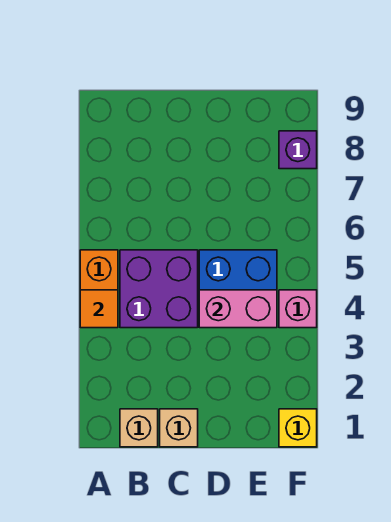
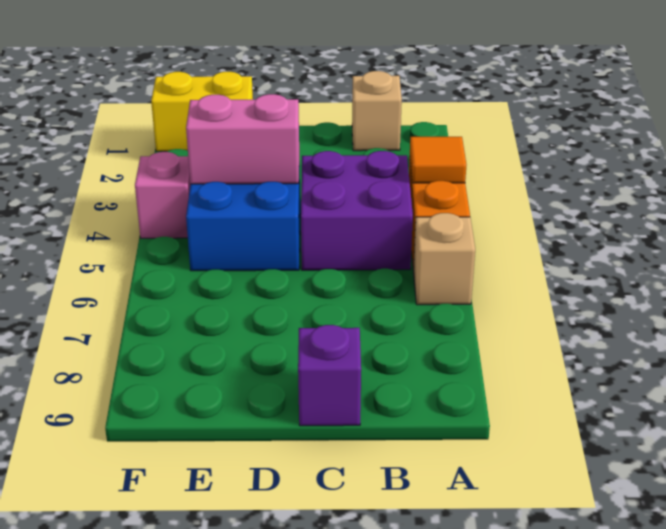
tan brick C1 level 1 -> tan brick A6 level 1
yellow brick F1 level 1 -> yellow brick E1:F1 level 1
purple brick F8 level 1 -> purple brick C9 level 1

